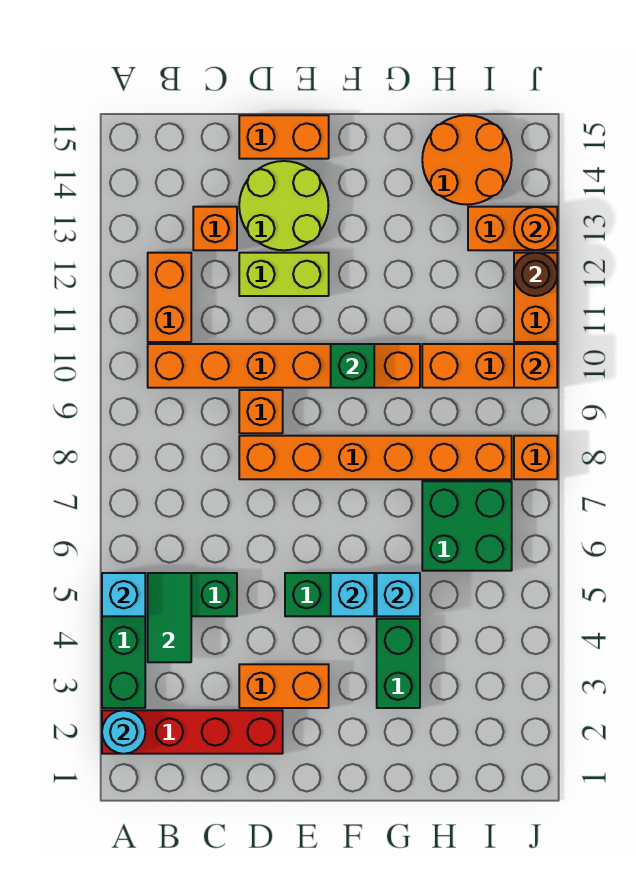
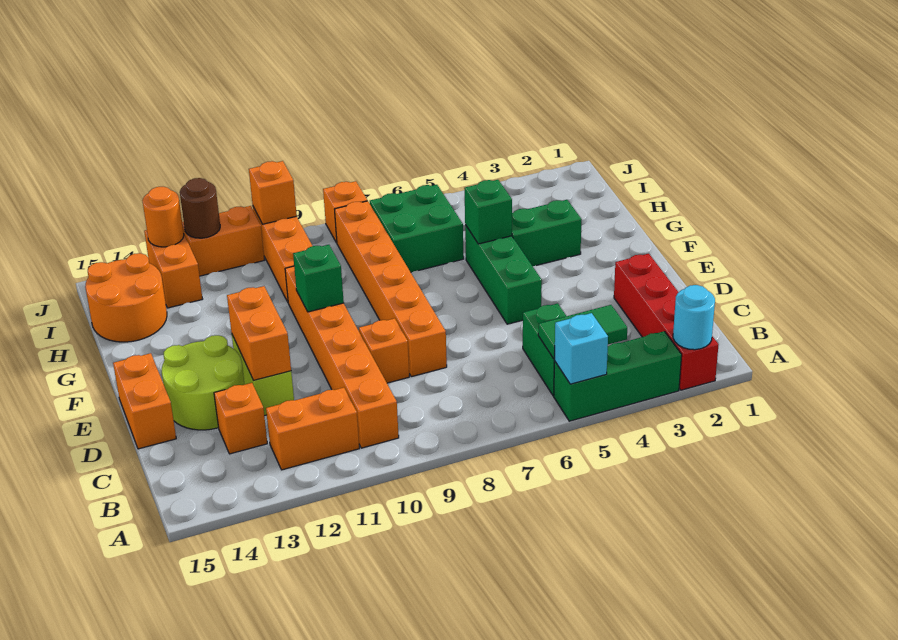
orange brick D3:E3 level 1 -> orange brick D12:E12 level 2
cyan brick F5 level 2 -> none
cyan brick G5 level 2 -> green brick G5 level 2

